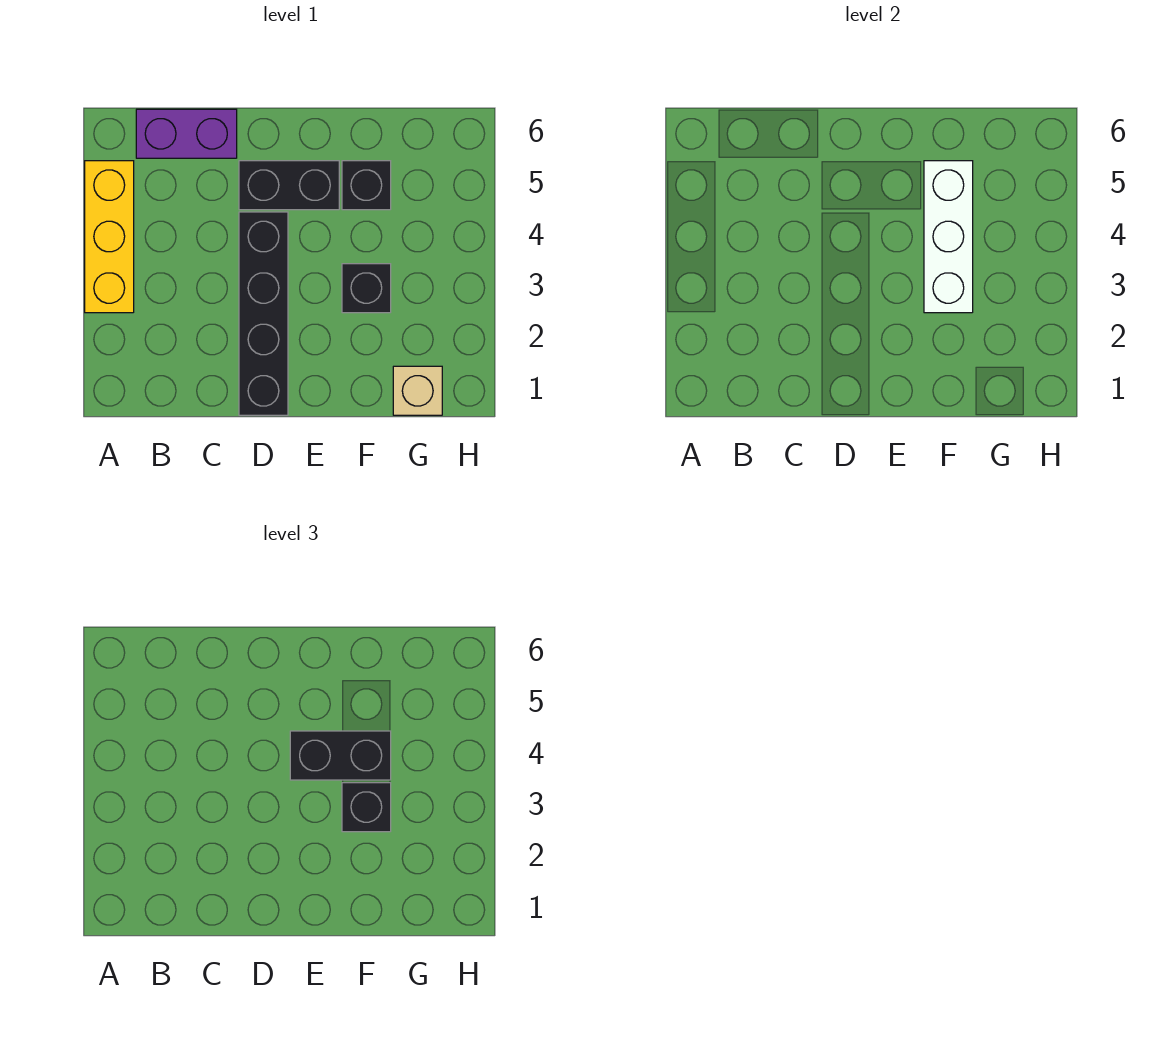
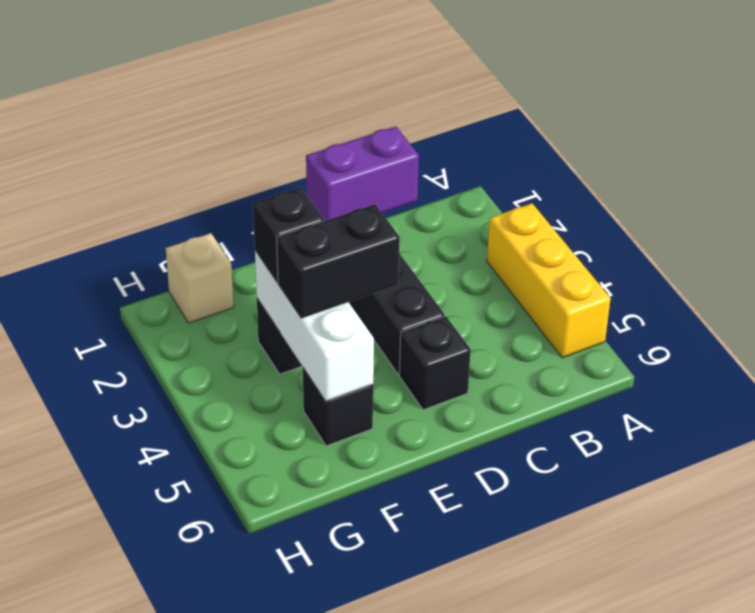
purple brick B6:C6 level 1 -> purple brick C1:D1 level 2
black brick D5:E5 level 1 -> black brick D5 level 1

